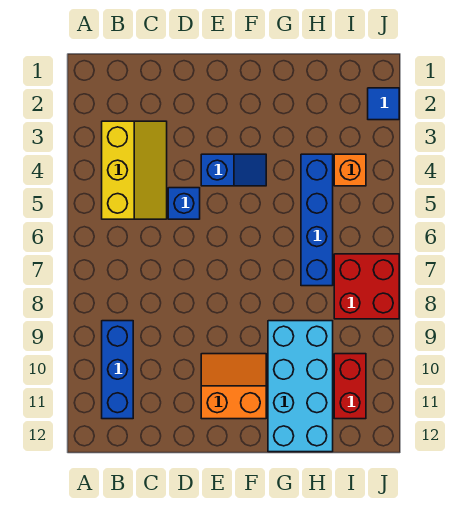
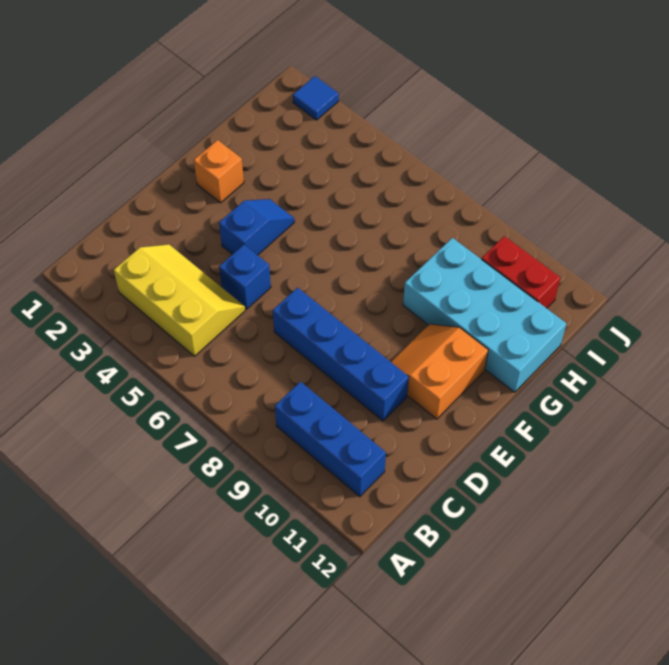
blue brick H4:H7 level 1 -> blue brick D7:D10 level 1
orange brick I4 level 1 -> orange brick F2 level 1
red brick I7:J8 level 1 -> none

